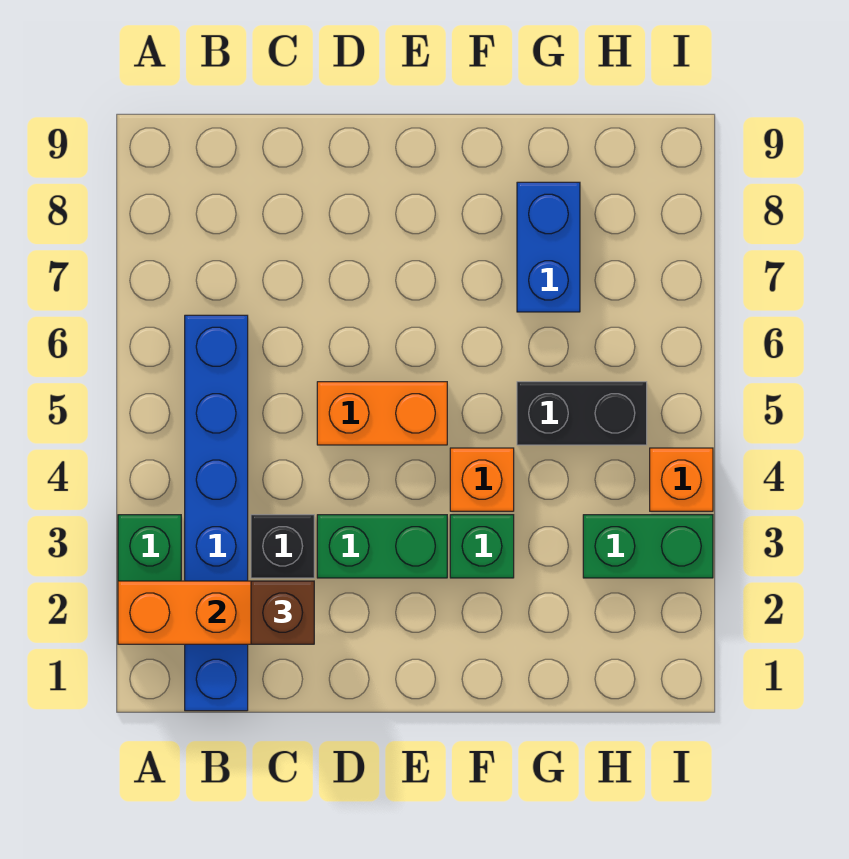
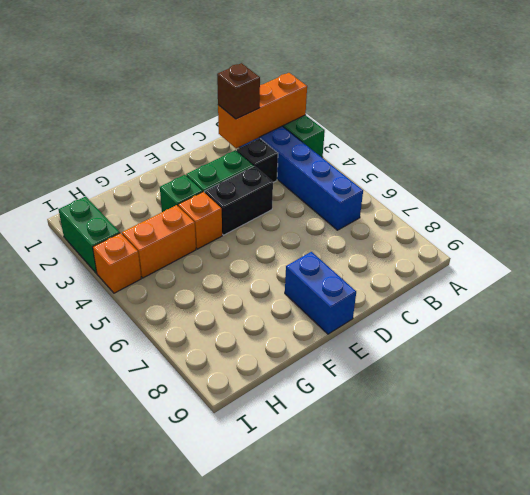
orange brick D5:E5 level 1 -> orange brick G4:H4 level 1
black brick G5:H5 level 1 -> black brick D4:E4 level 1
blue brick G7:G8 level 1 -> blue brick E8:E9 level 1
green brick H3:I3 level 1 -> green brick I2:I3 level 1

